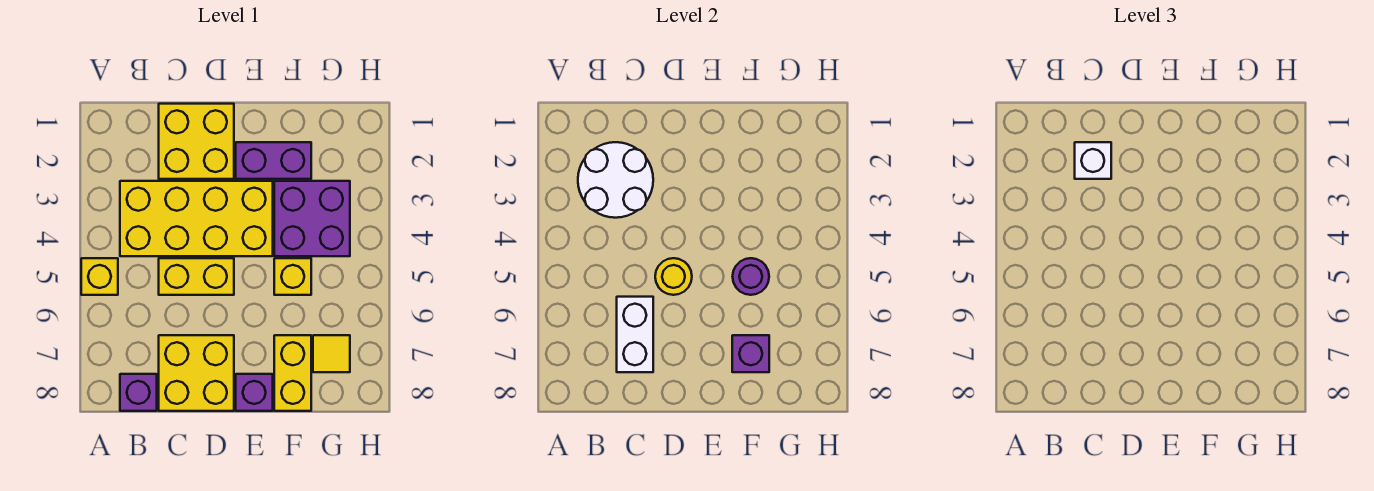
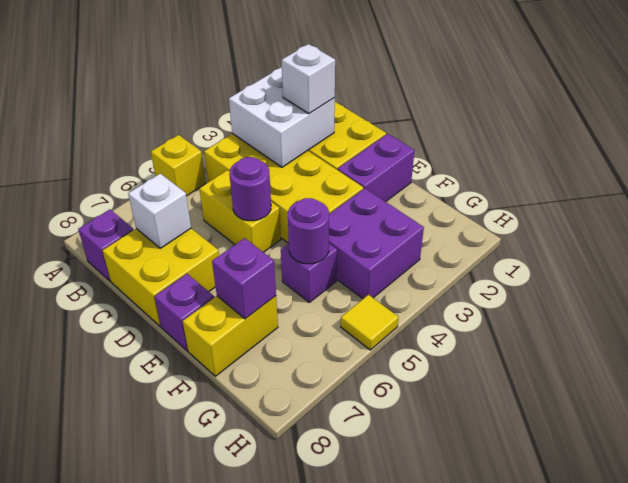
white round brick B2:C3 level 2 -> white brick B2:C3 level 2
white brick C6:C7 level 2 -> white brick C7 level 2
yellow round brick D5 level 2 -> purple round brick D5 level 2
purple brick E2:F2 level 1 -> purple brick E1:E2 level 1
yellow brick F5 level 1 -> purple brick F5 level 1
yellow tile G7 level 1 -> yellow tile H5 level 1

